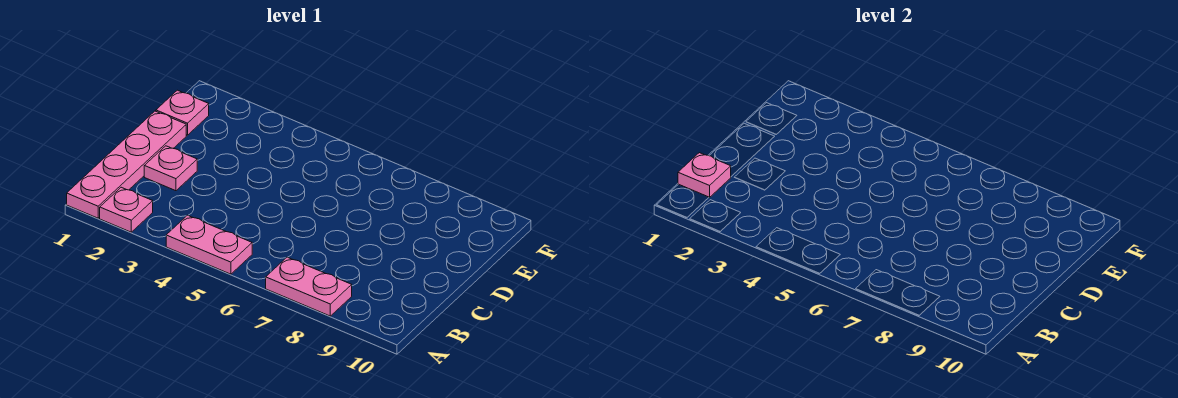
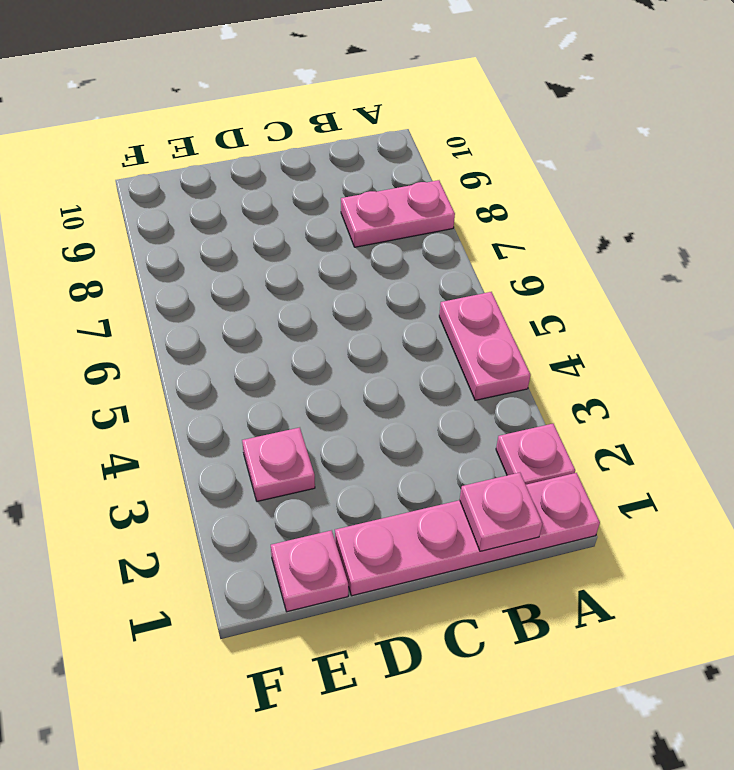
pink plate A7:A8 level 1 -> pink plate A8:B8 level 1
pink plate C2 level 1 -> pink plate E3 level 1

